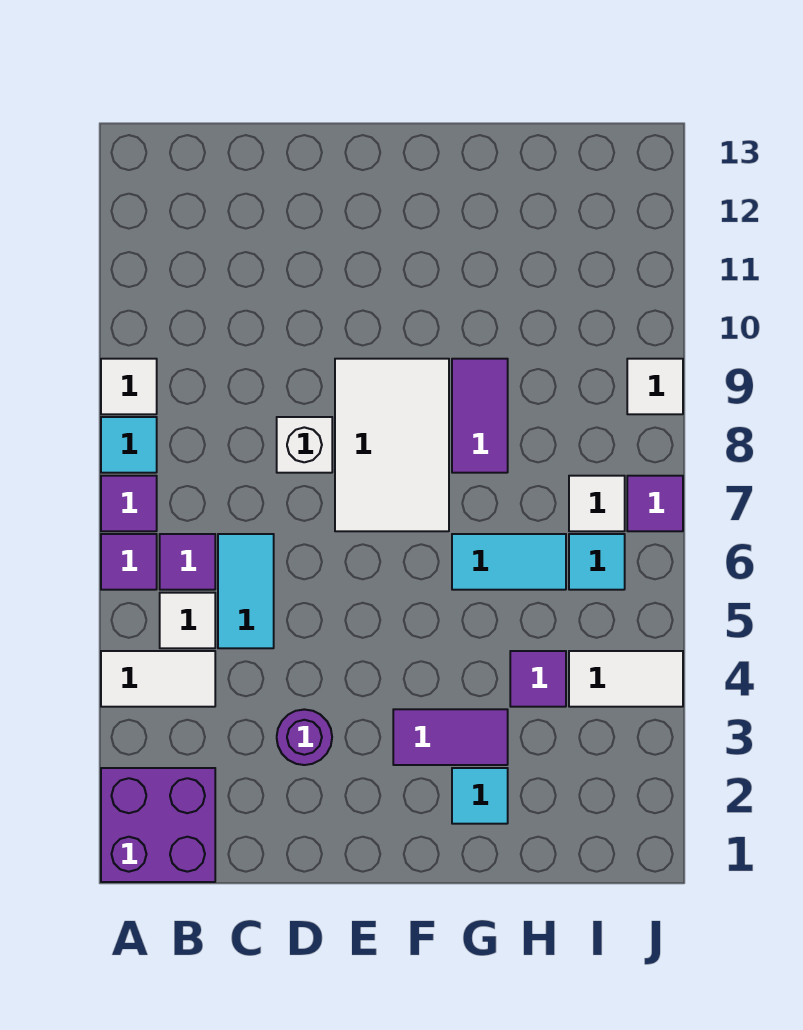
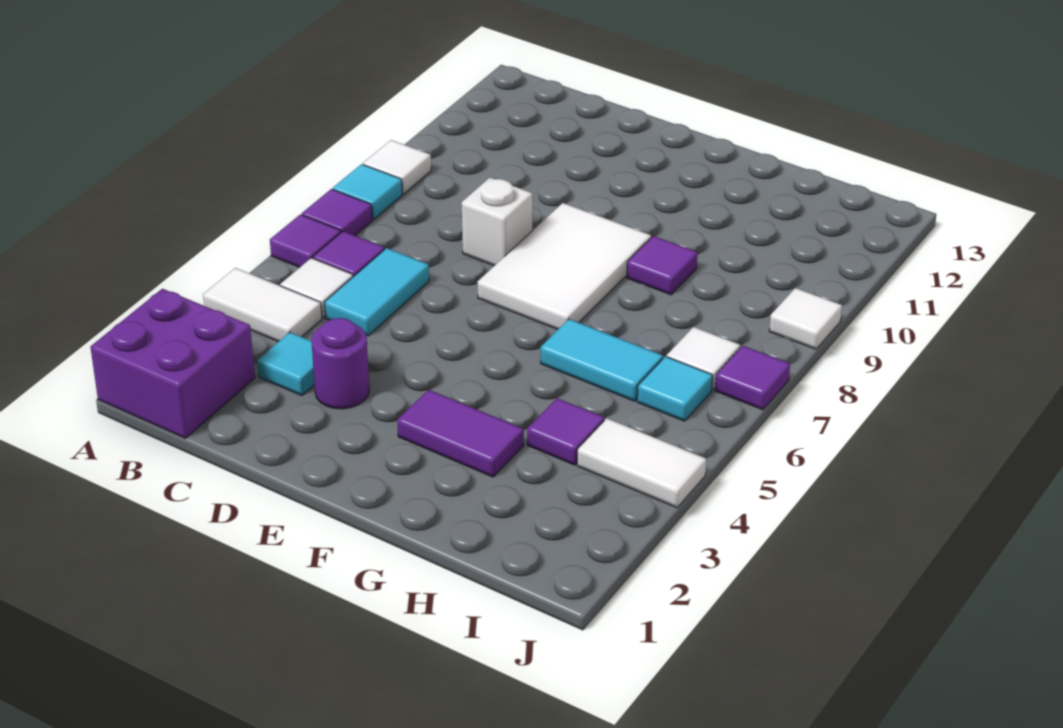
cyan tile G2 level 1 -> cyan tile C3 level 1
purple tile G8:G9 level 1 -> purple tile G9 level 1

